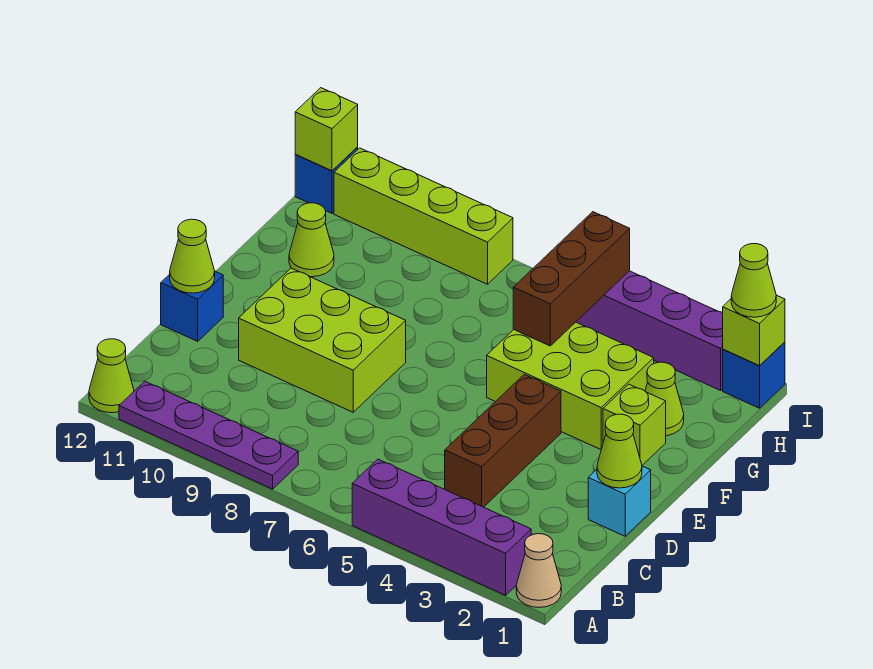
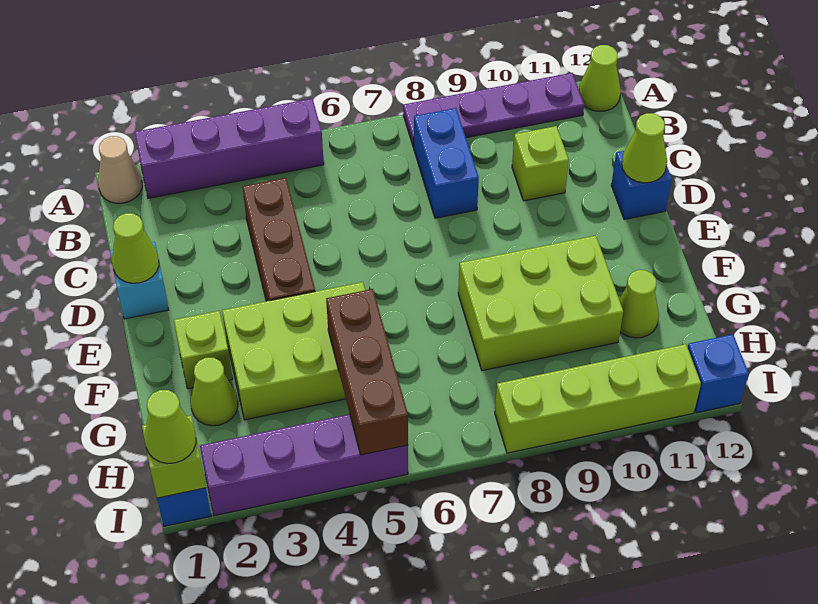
none -> blue brick B8:C8 level 1
lime brick D8:E10 level 1 -> lime brick F8:G10 level 1
lime brick I12 level 2 -> lime brick C10 level 1

